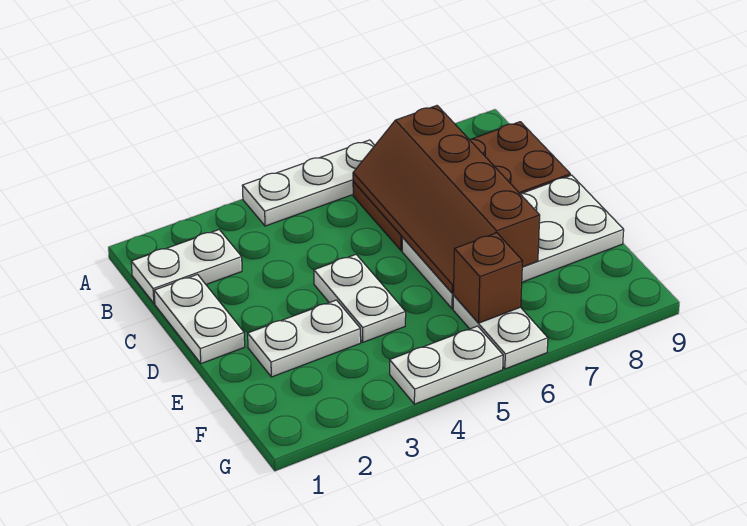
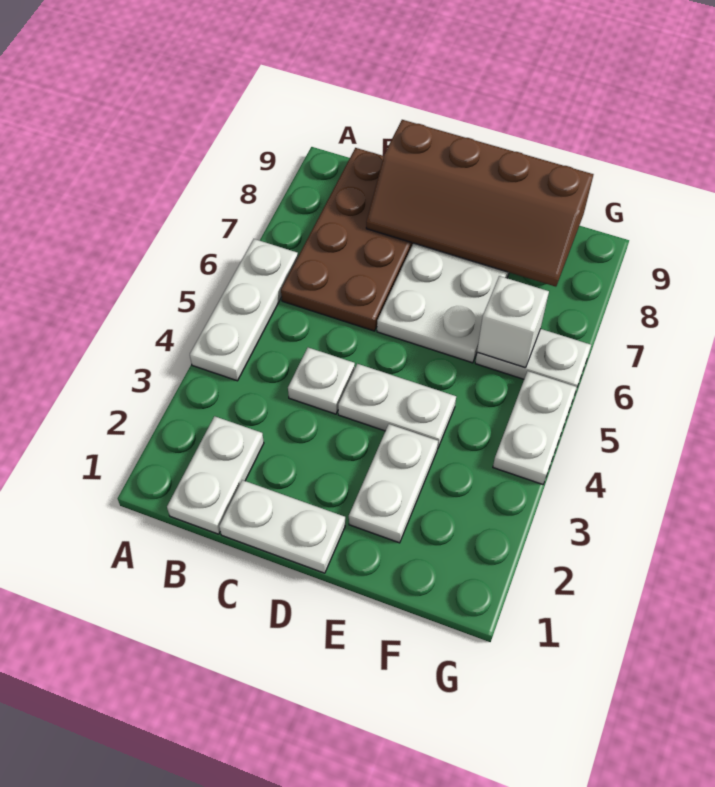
brown slope B6:E7 level 2 top 7 -> brown slope C8:F9 level 2 top 9
none -> white plate C4 level 1
brown brick F6 level 2 -> white brick F6 level 2

